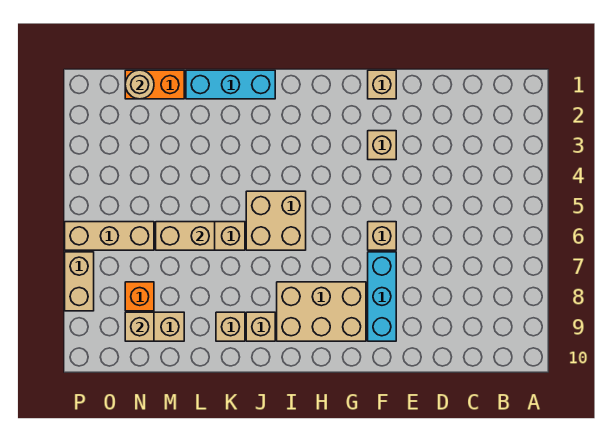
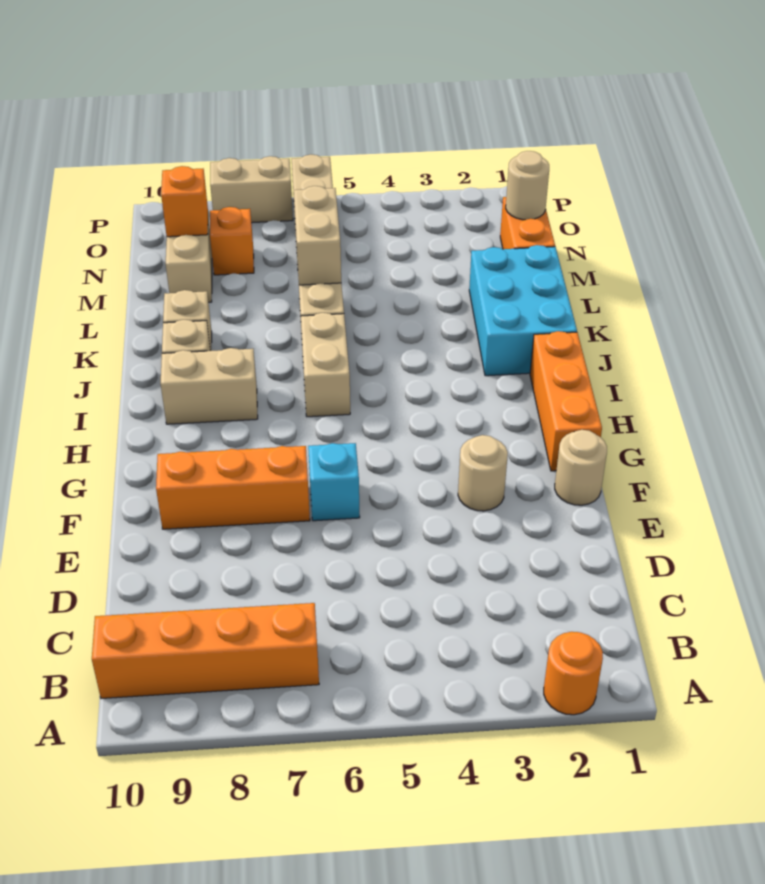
none -> orange round brick A2 level 1
none -> orange brick B7:B10 level 1
tan brick F1 level 1 -> tan round brick F1 level 1
tan brick F3 level 1 -> tan round brick F3 level 1
tan brick F6 level 1 -> cyan brick F6 level 1
cyan brick F7:F9 level 1 -> orange brick F7:F9 level 1
none -> orange brick G1:I1 level 1
tan brick G8:I9 level 1 -> tan brick I8:I9 level 1
tan brick I5:J6 level 1 -> tan brick I6:J6 level 1
cyan brick J1:L1 level 1 -> cyan brick J1:L2 level 1
tan brick N9 level 2 -> orange brick N9 level 2

